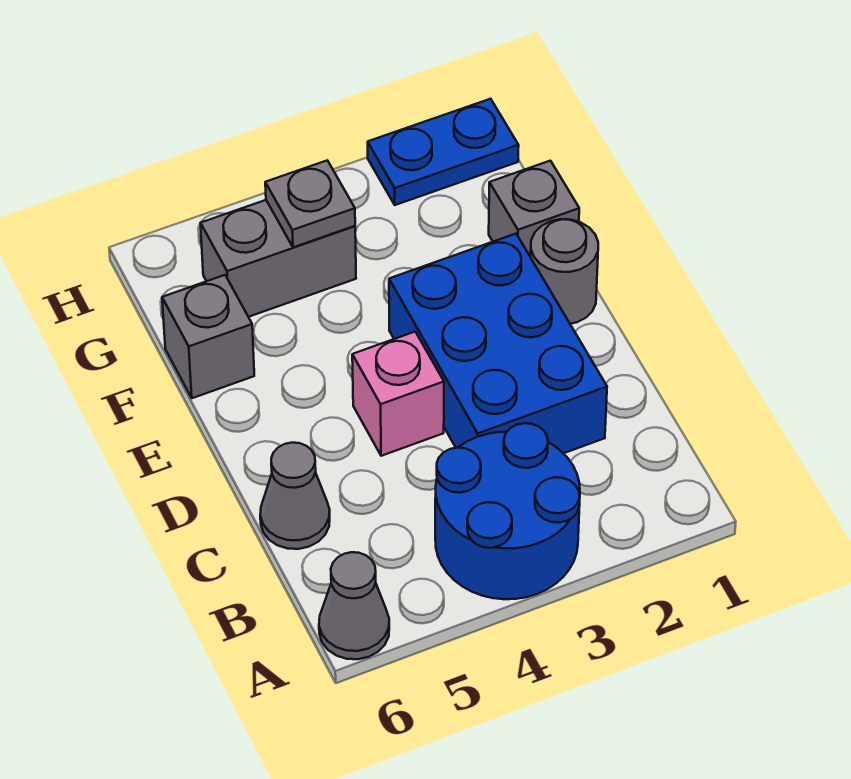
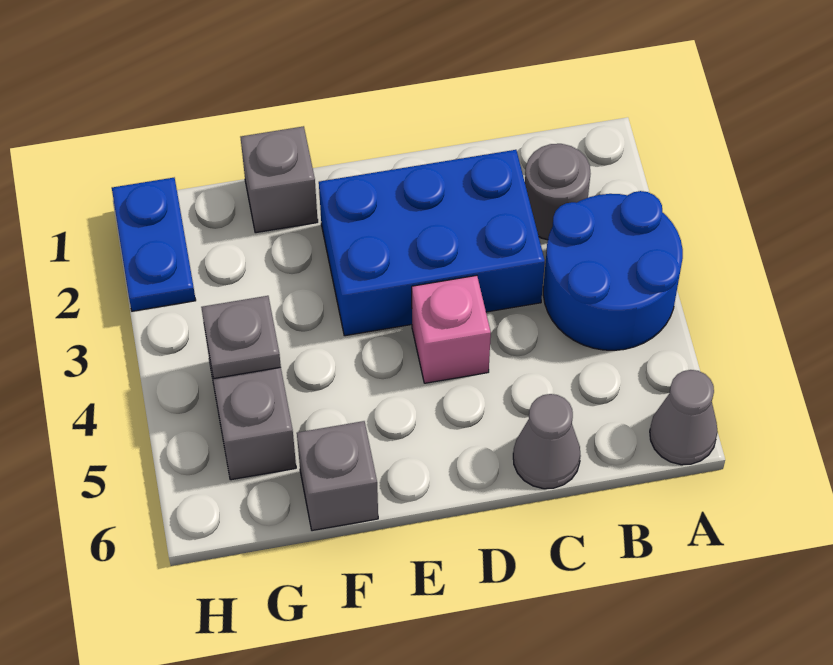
grey round brick E1 level 1 -> grey round brick B2 level 1

